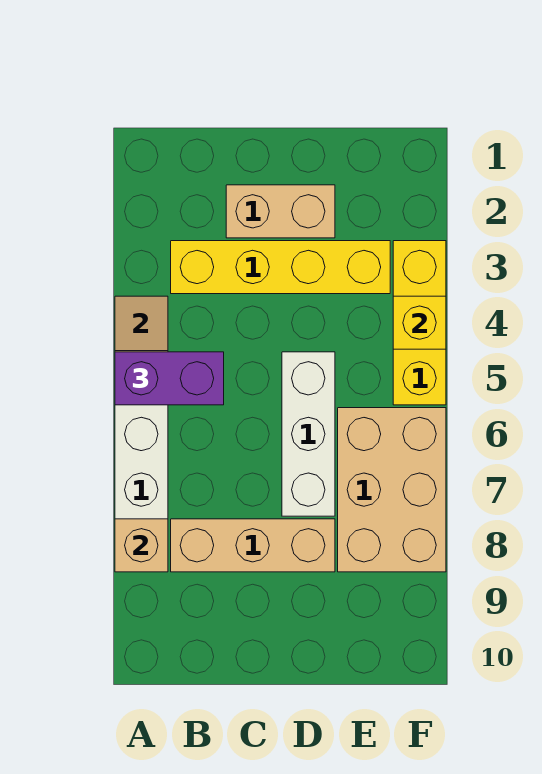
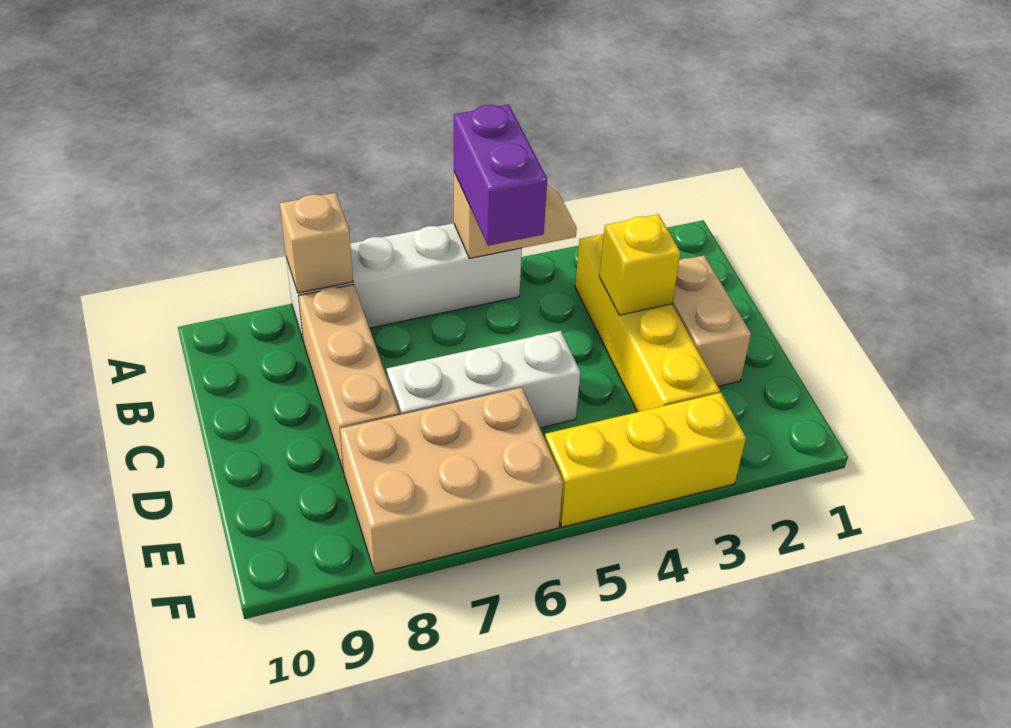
yellow brick F4 level 2 -> yellow brick C3 level 2

